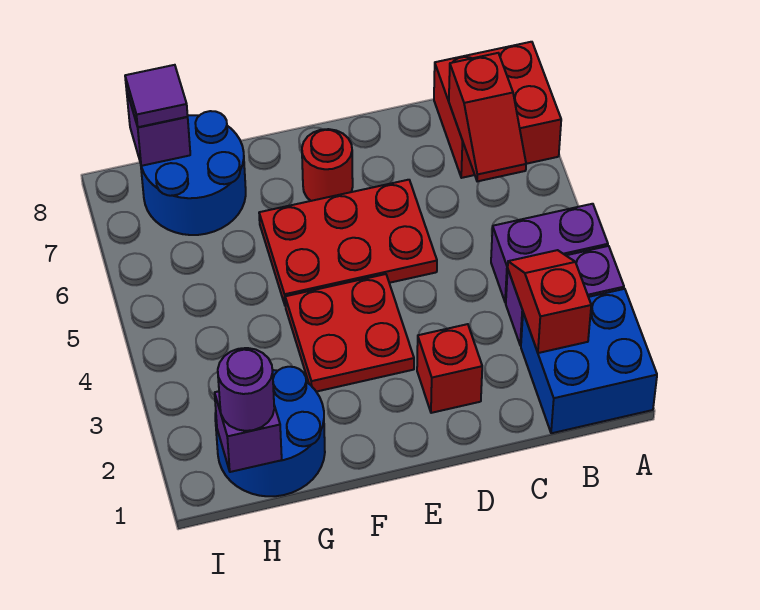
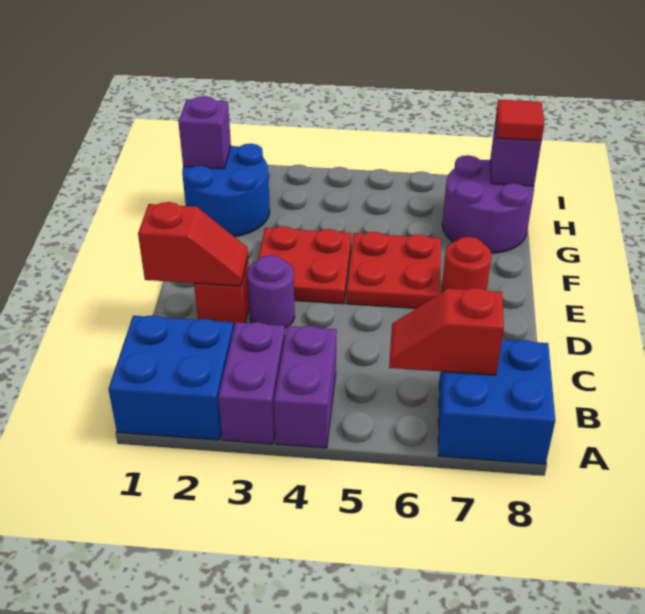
red brick A7:B8 level 1 -> blue brick A7:B8 level 1
red slope B2:B3 level 2 top 2 -> red slope D1:D2 level 2 top 1
red plate D5:F6 level 1 -> red plate E5:F6 level 1
blue round brick G7:H8 level 1 -> purple round brick G7:H8 level 1
purple round brick H1 level 3 -> purple round brick D3 level 1
purple tile H8 level 3 -> red tile H8 level 3

